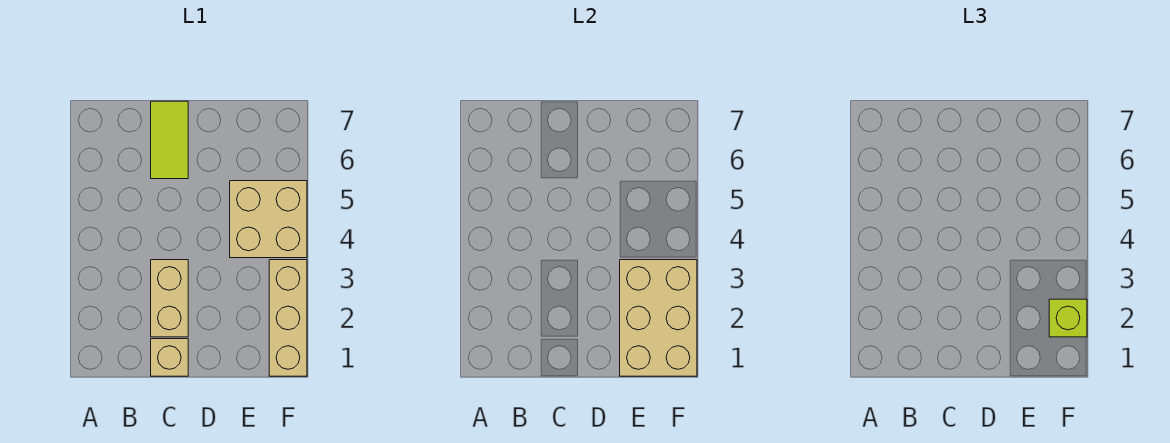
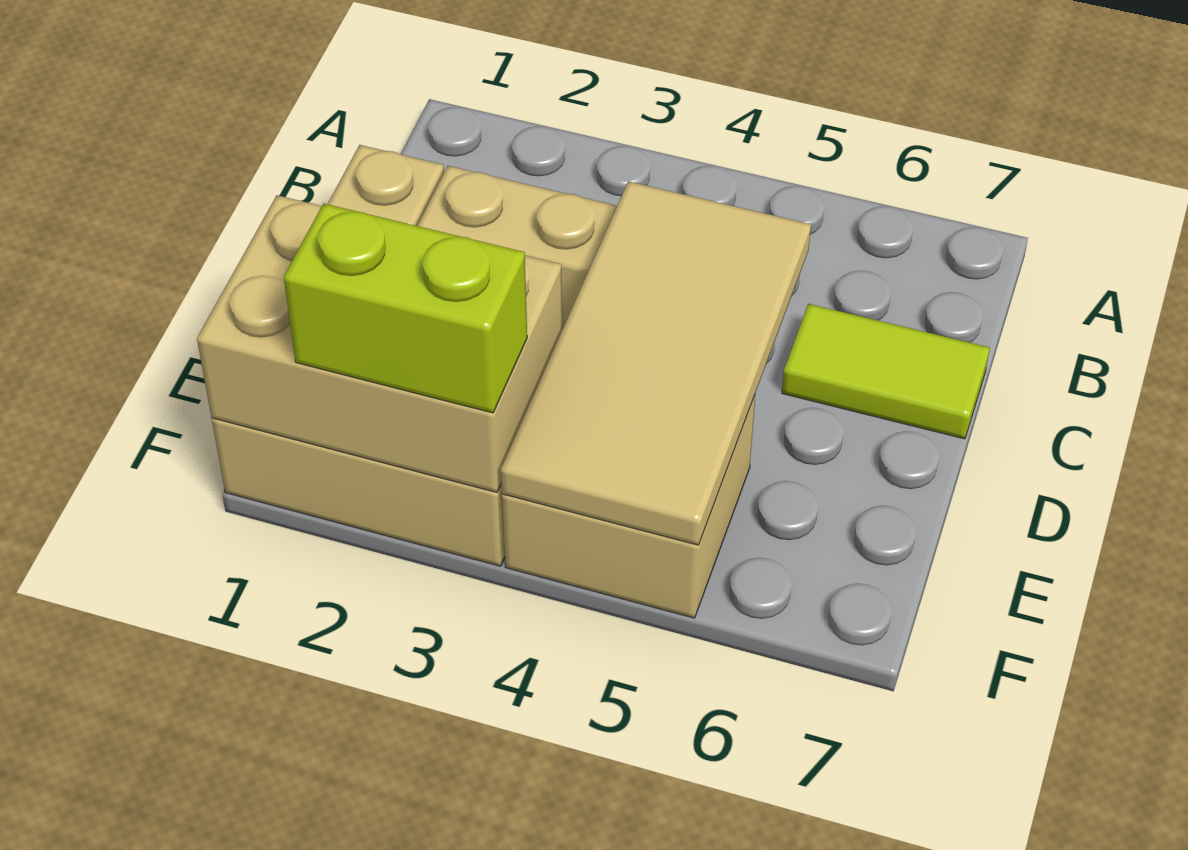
none -> tan tile C4:F5 level 2
lime brick F2 level 3 -> lime brick F2:F3 level 3

